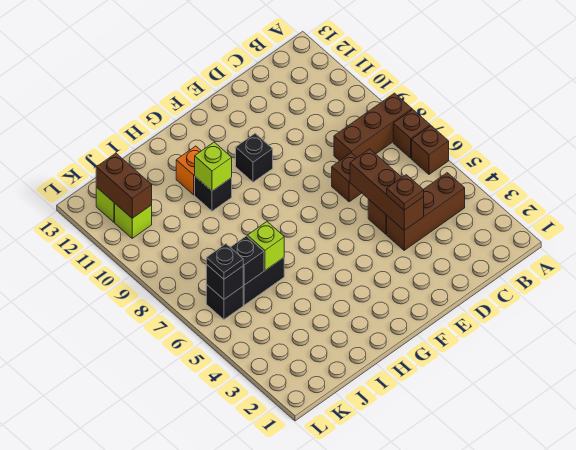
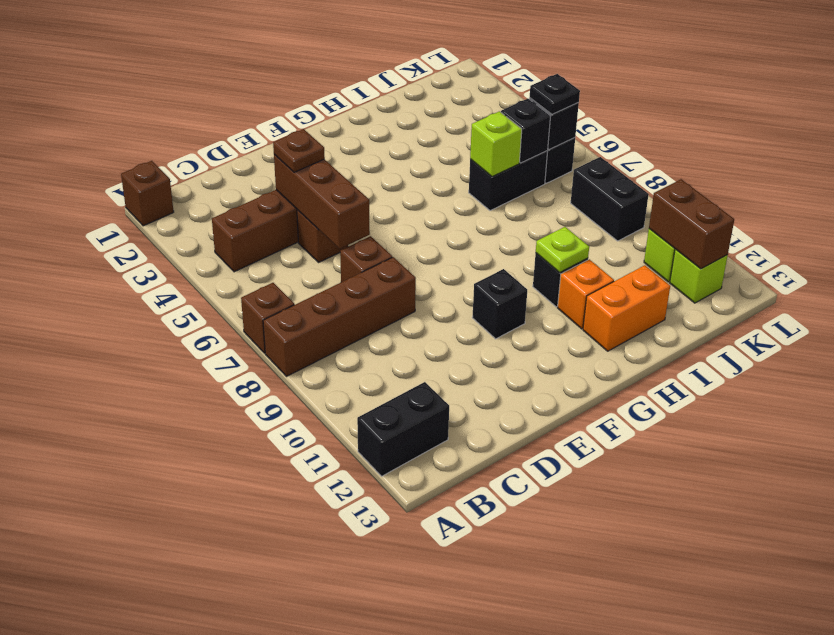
brown brick A6 level 1 -> brown brick A1 level 1
brown brick A8:C8 level 1 -> brown brick A8:D8 level 1
none -> black brick A12:B12 level 1
lime brick H10 level 2 -> lime plate H10 level 2
none -> orange brick H12:I12 level 1
none -> black brick K8:K9 level 1

